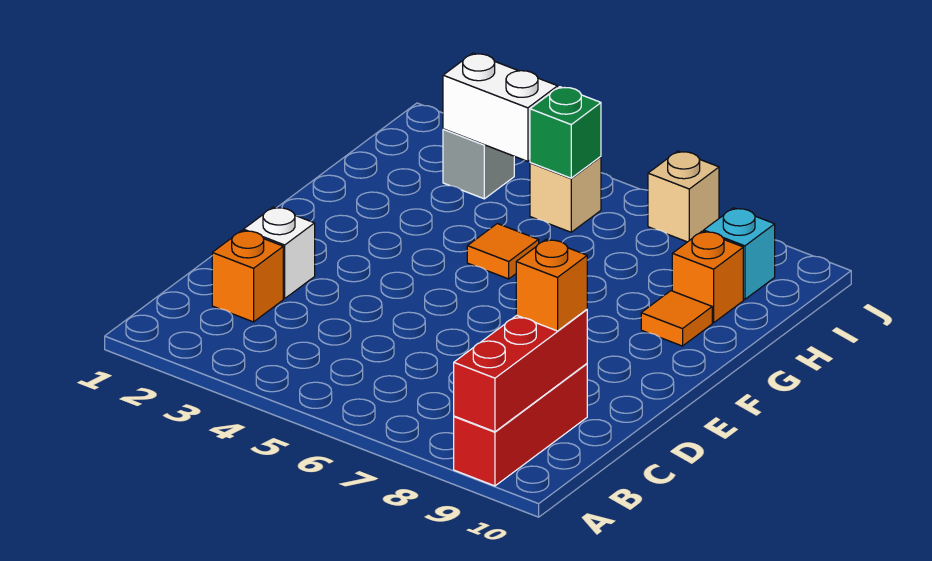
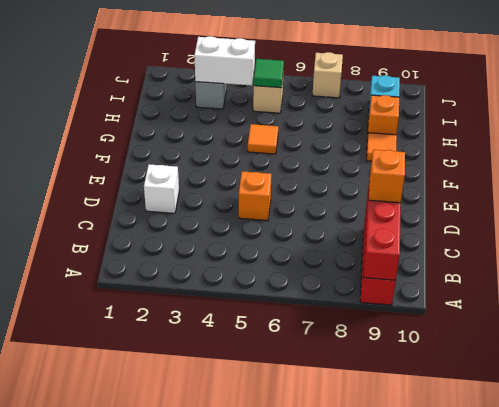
orange brick C2 level 1 -> orange brick D5 level 1
green brick I5 level 2 -> green tile I5 level 2

